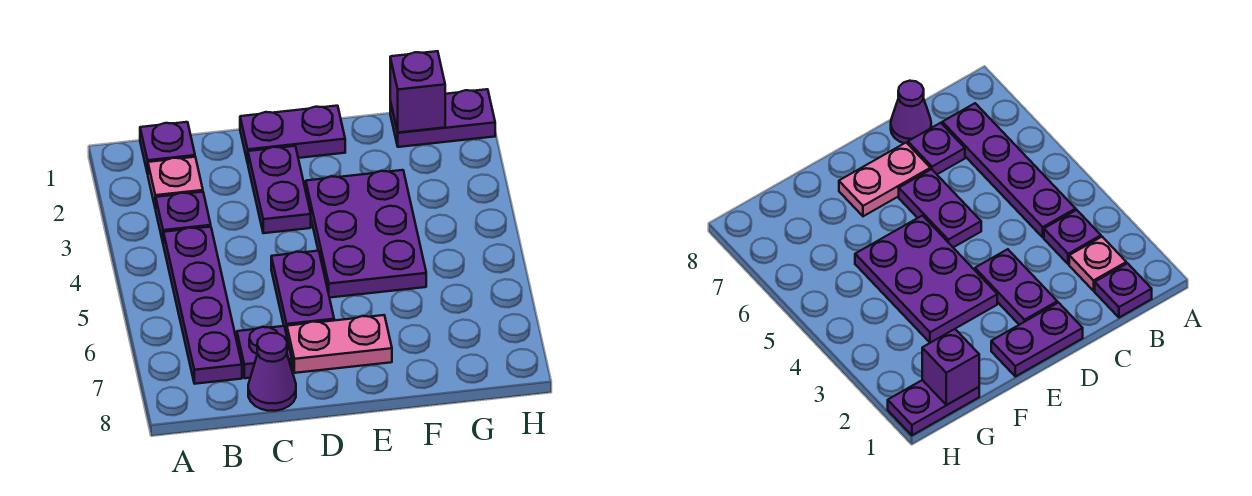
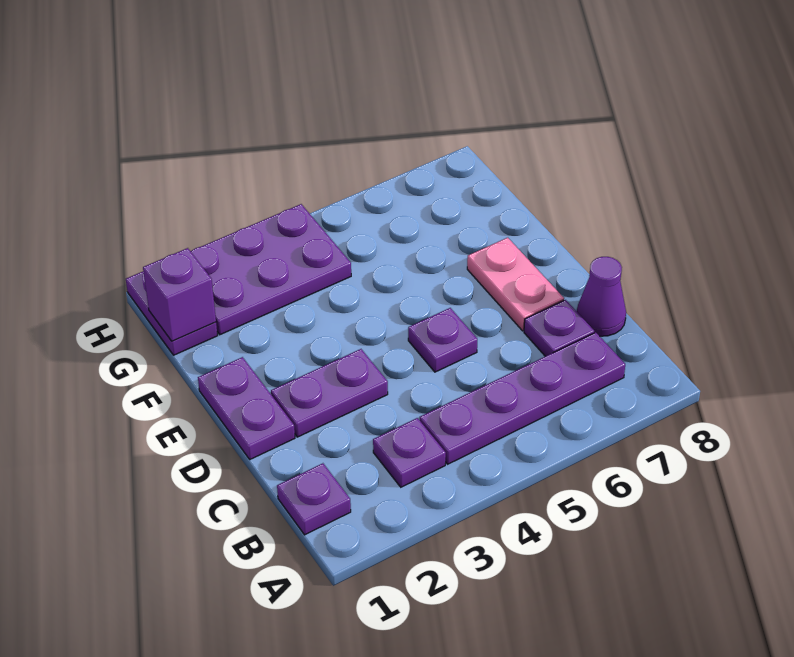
pink plate B2 level 1 -> none
purple plate D5:D6 level 1 -> purple plate D5 level 1
purple plate E3:F5 level 1 -> purple plate G2:H4 level 1

